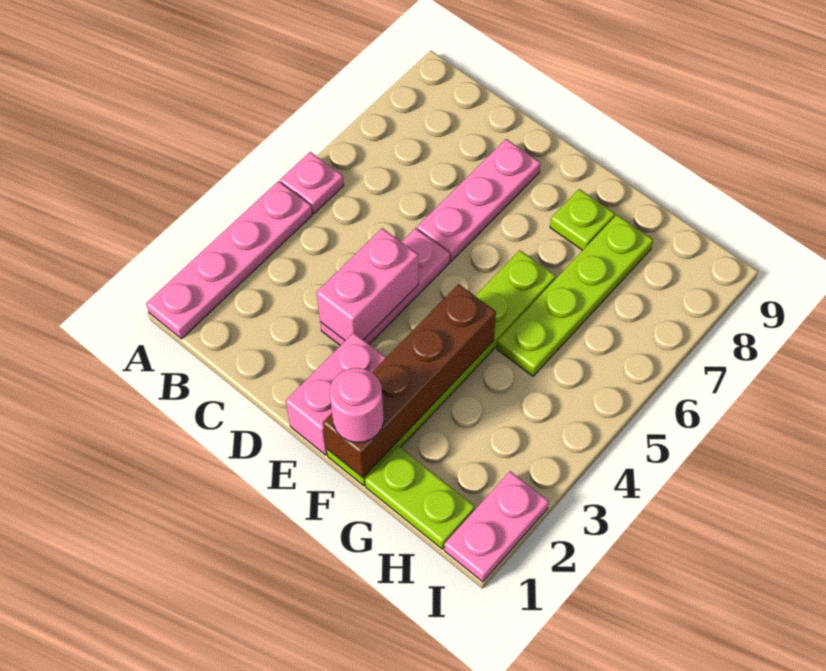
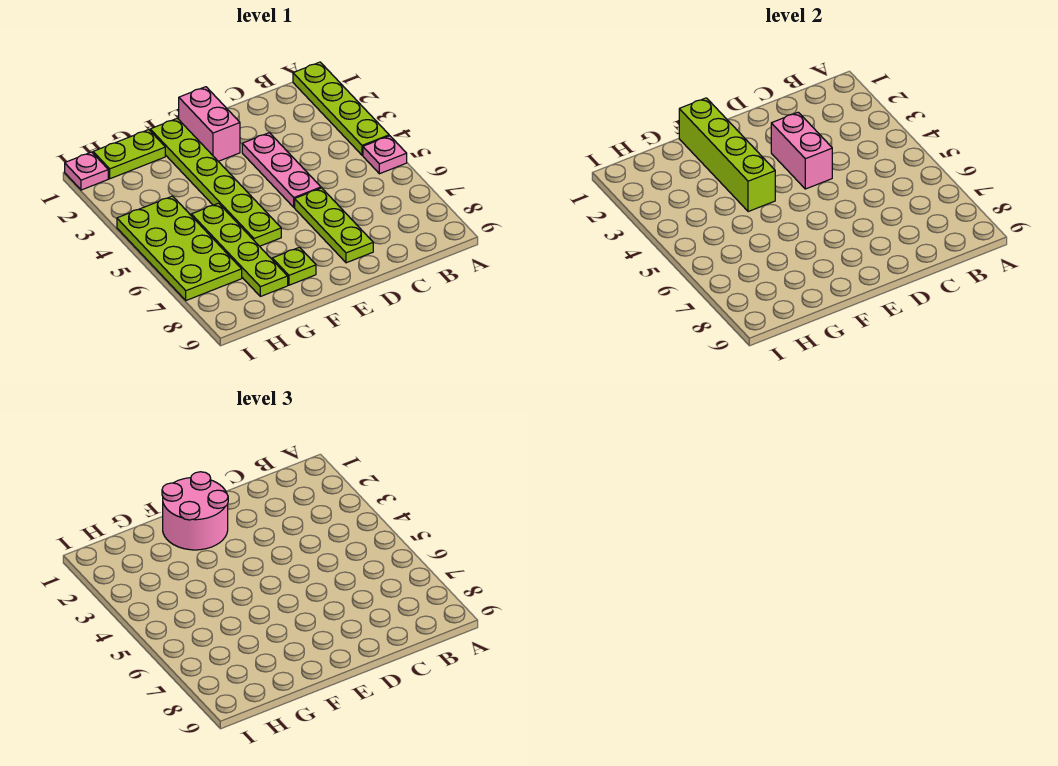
pink plate A1:A4 level 1 -> lime plate A1:A4 level 1
pink plate D6:D8 level 1 -> lime plate D6:D8 level 1
brown brick F1:F4 level 2 -> lime brick F1:F4 level 2
pink round brick F1 level 3 -> pink round brick E1:F2 level 3
none -> lime plate H4:I7 level 1
pink plate I1:I2 level 1 -> pink plate I1 level 1

